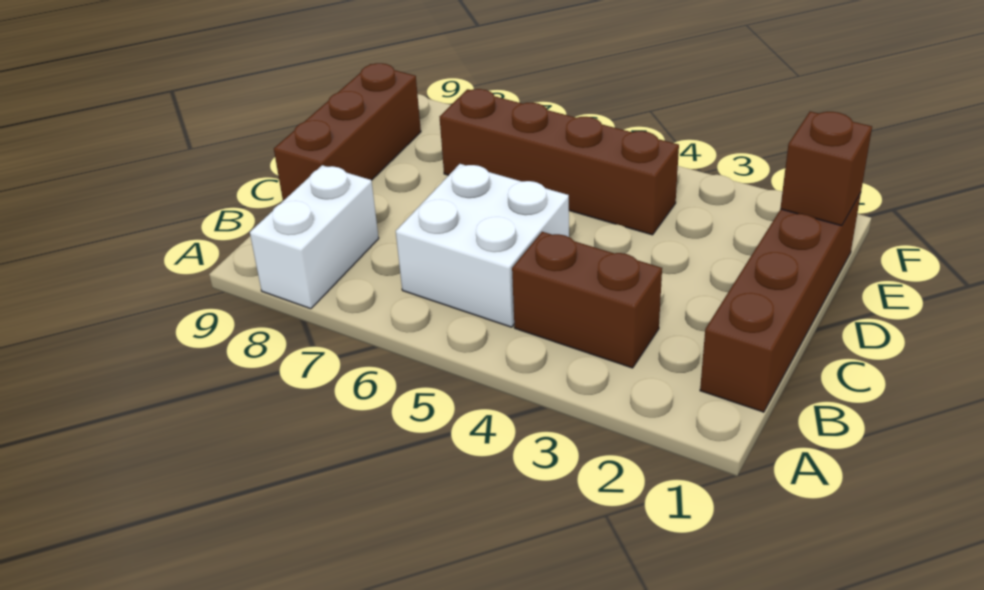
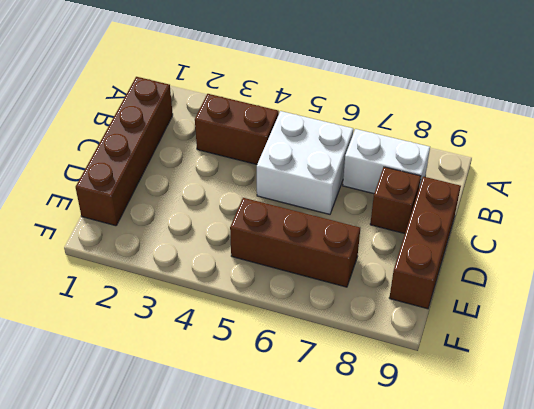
white brick A8:B8 level 1 -> white brick B7:B8 level 1
brown brick E1 level 2 -> brown brick C8 level 1
brown brick E4:E7 level 1 -> brown brick E5:E7 level 1

